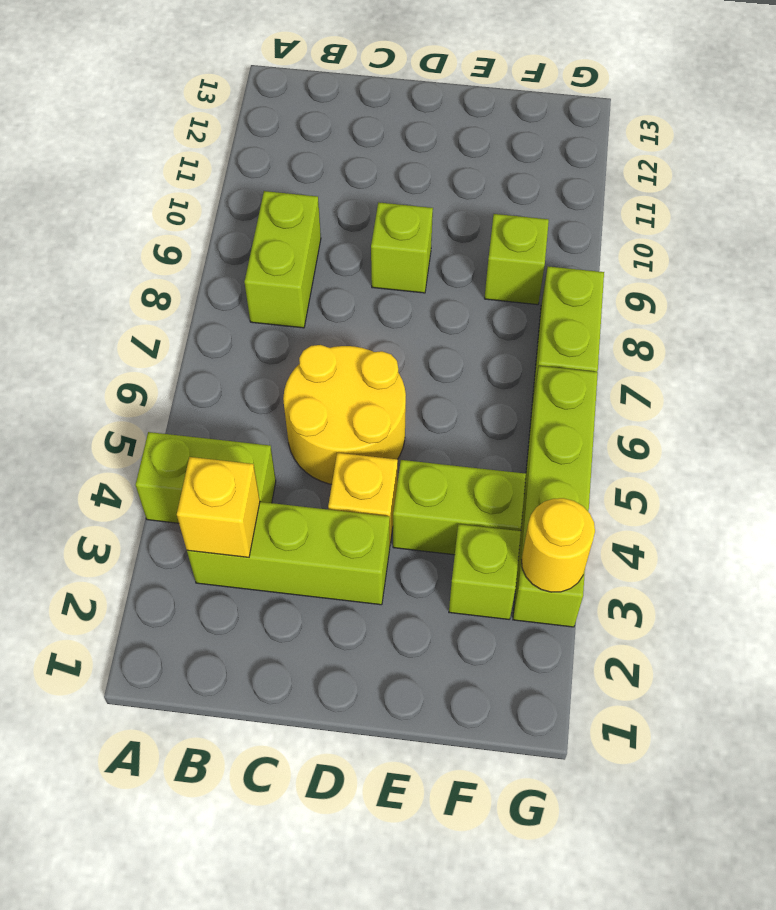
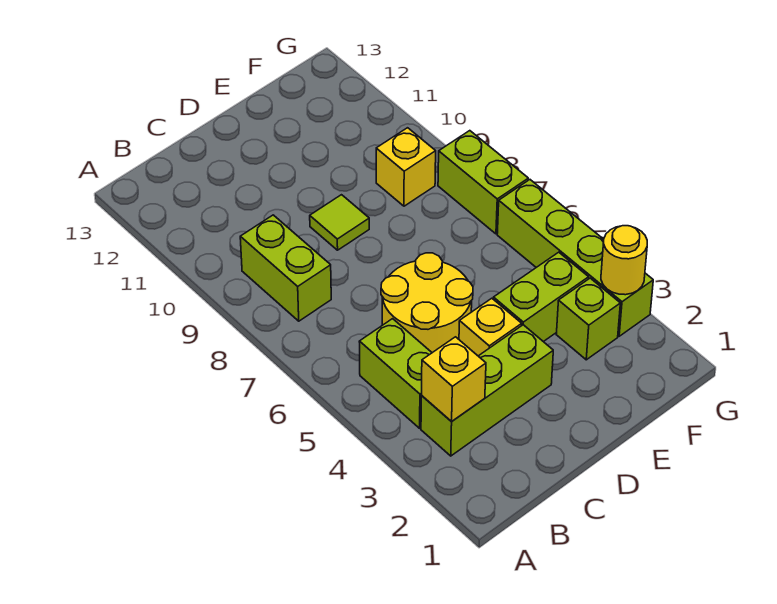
lime brick A4:B4 level 1 -> lime brick B4:B5 level 1
lime brick D9 level 1 -> lime tile D9 level 1
lime brick F9 level 1 -> yellow brick F9 level 1

